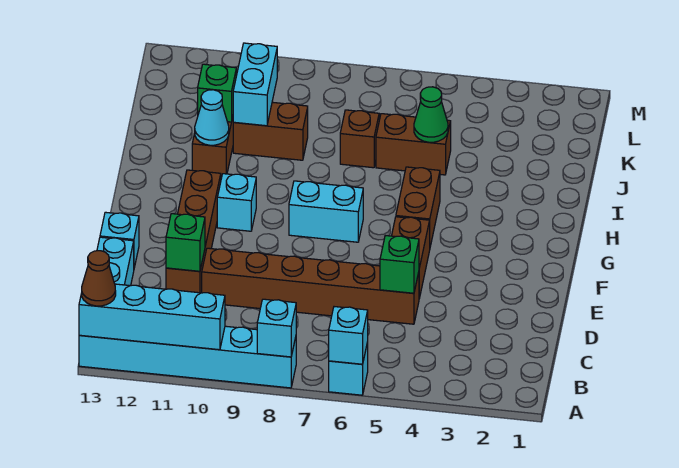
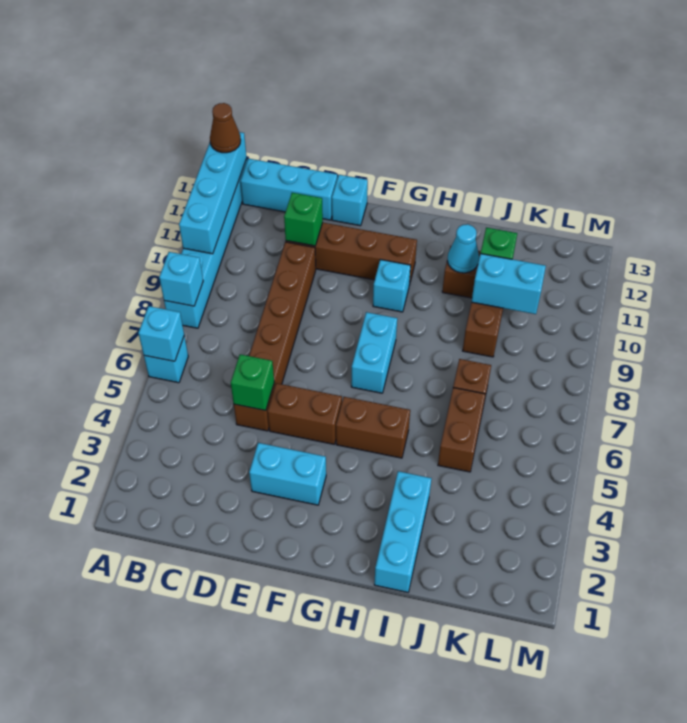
none -> cyan brick E3:F3 level 1
none -> cyan brick I1:I3 level 1
green cone J5 level 2 -> none

